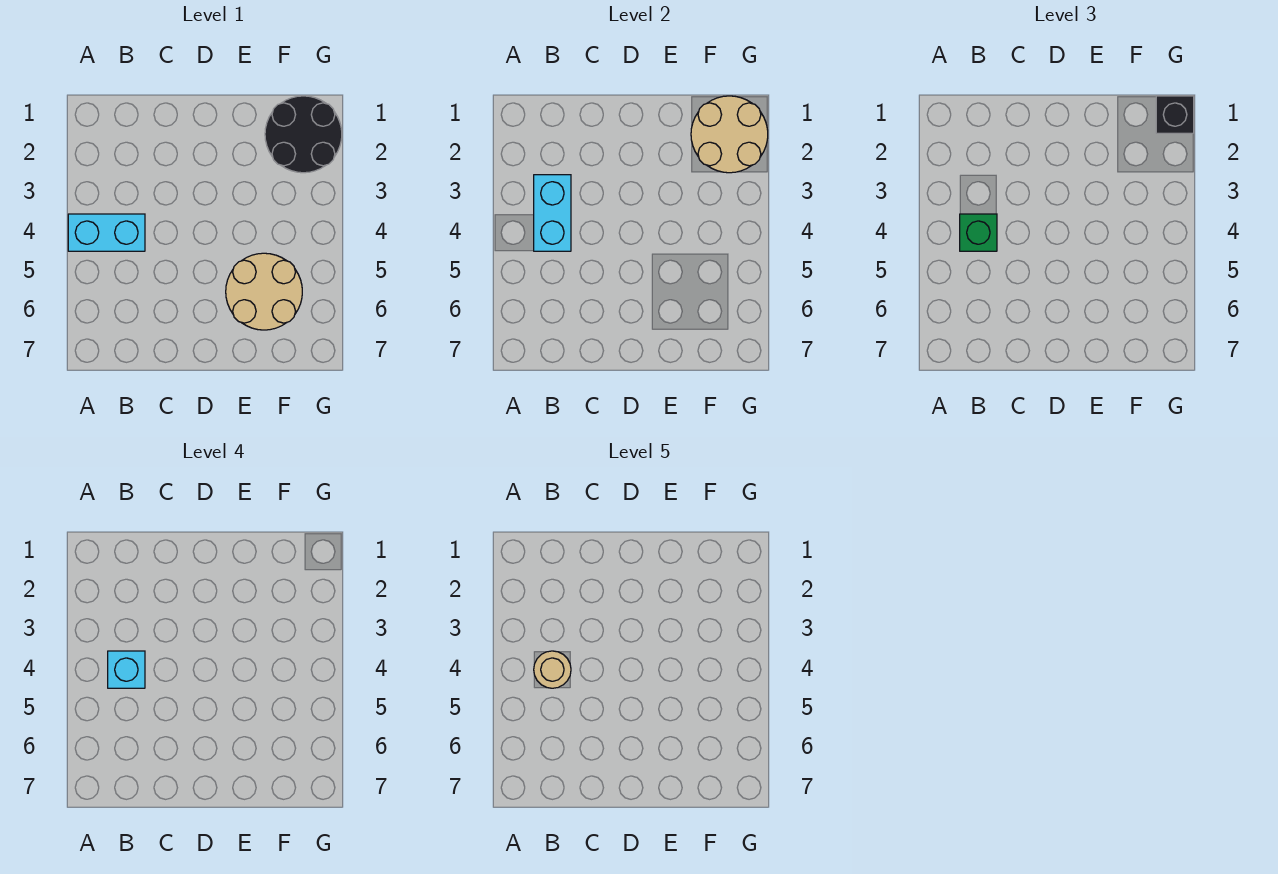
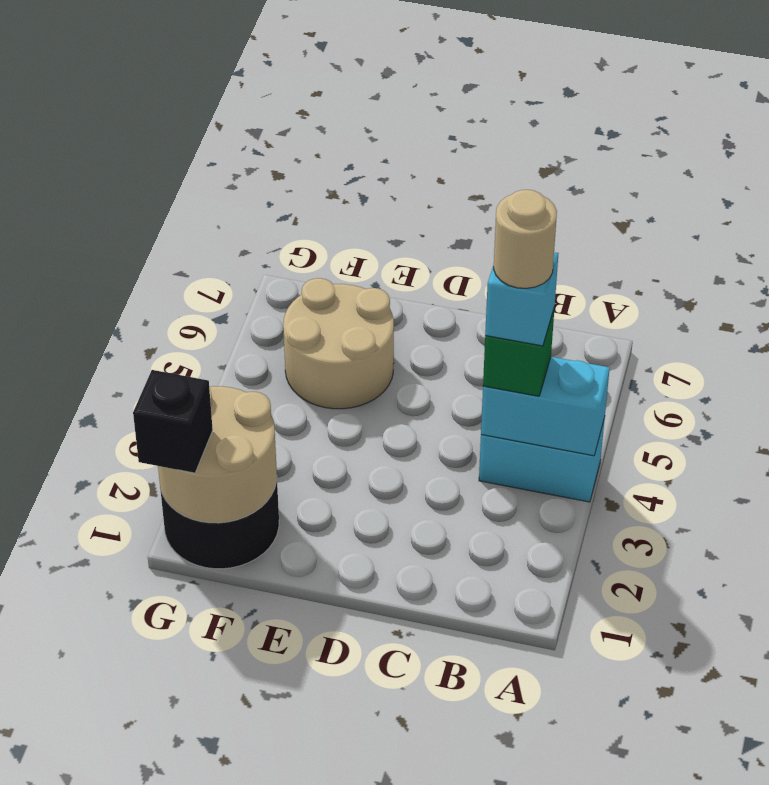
cyan brick B3:B4 level 2 -> cyan brick A4:B4 level 2

